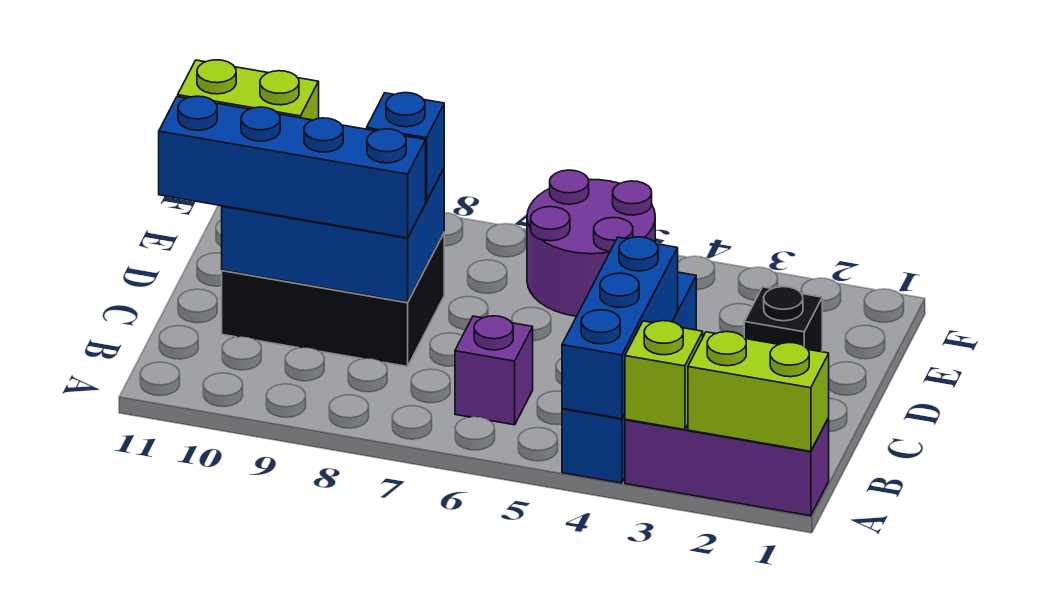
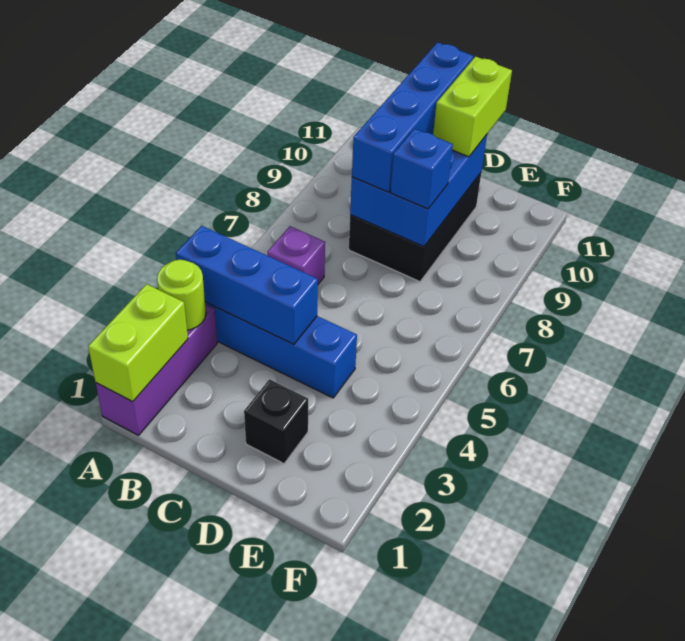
lime brick A3 level 2 -> lime round brick A3 level 2
purple round brick E5:F6 level 1 -> none

